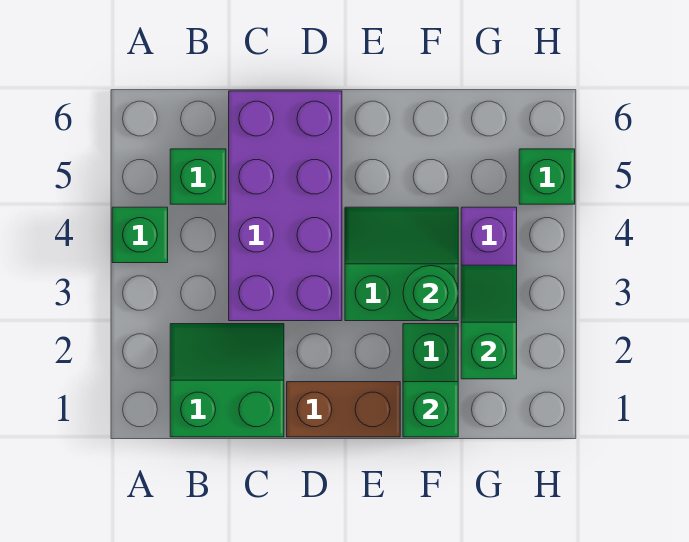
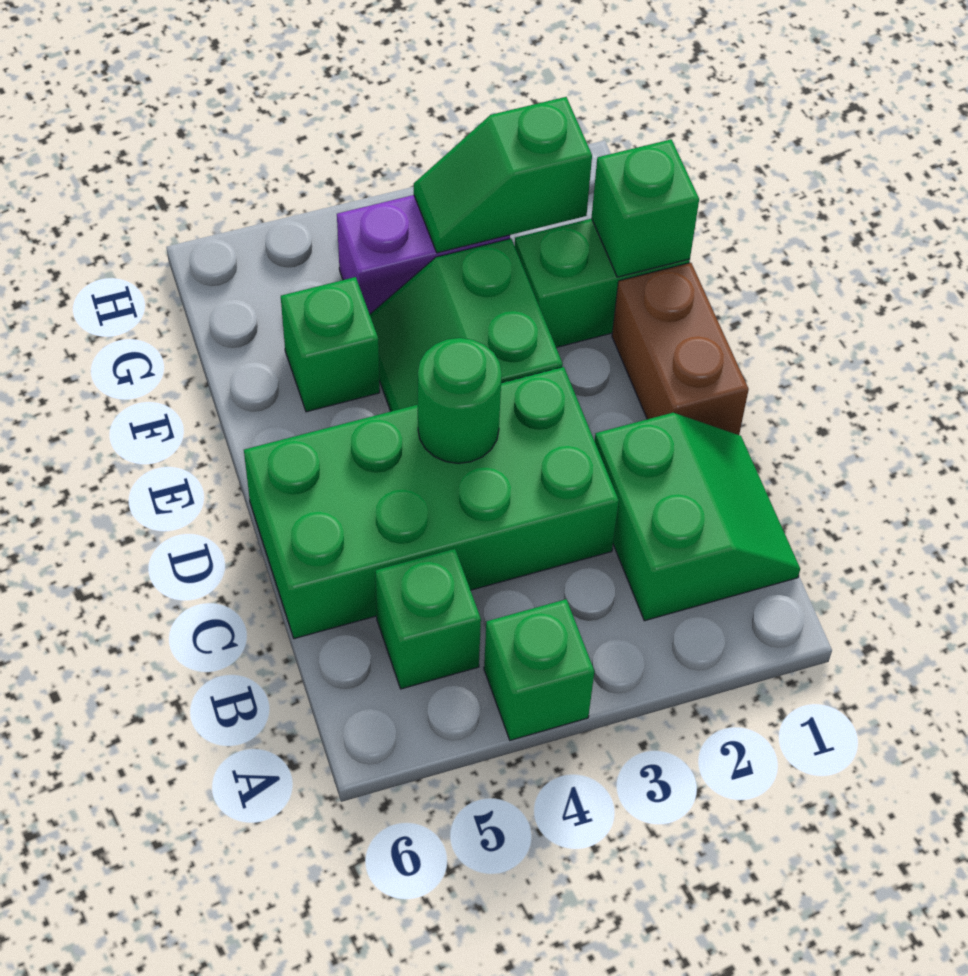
green slope B1:C2 level 1 top 1 -> green slope B1:C2 level 1 top 2
purple brick C3:D6 level 1 -> green brick C3:D6 level 1
green round brick F3 level 2 -> green round brick D4 level 2
green brick H5 level 1 -> green brick F5 level 1

